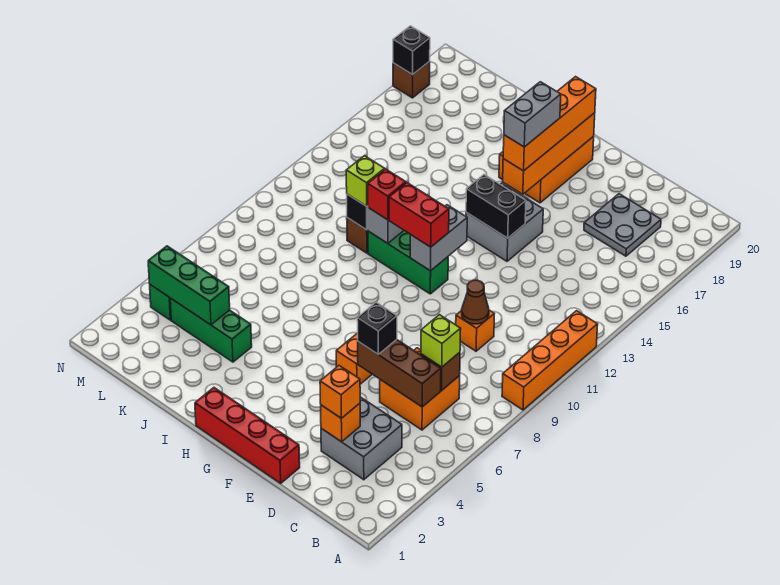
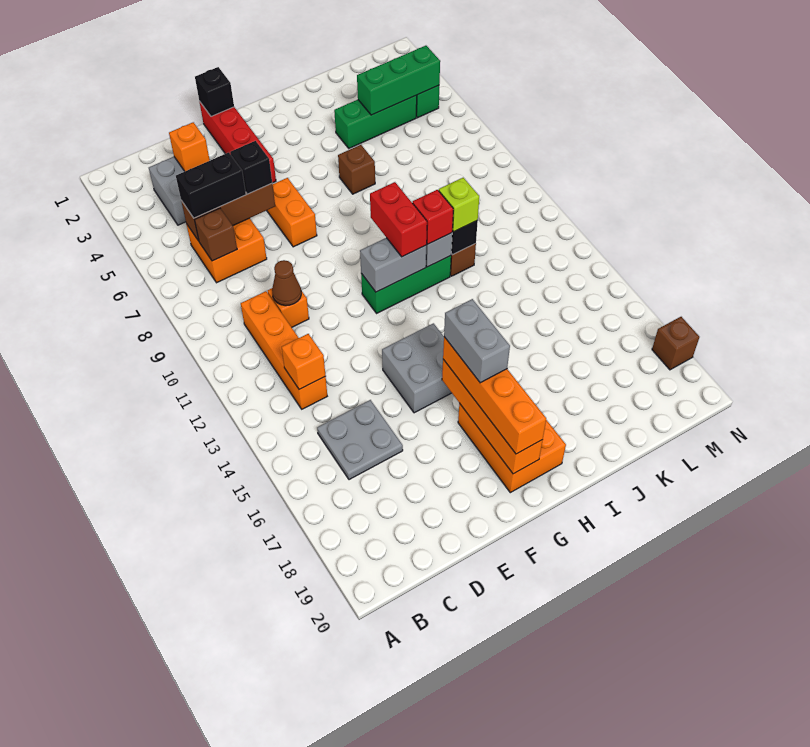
orange brick A9:A12 level 1 -> orange brick C10:C13 level 1
lime brick C7 level 3 -> none
grey plate C17:D18 level 1 -> grey plate C15:D16 level 1
orange brick D3 level 3 -> orange brick C13 level 2
red brick E1:H1 level 1 -> red brick F1:F4 level 1
black brick F14:G14 level 2 -> black brick C6:D6 level 3
grey brick G11:G12 level 2 -> grey brick G11:H11 level 2
red brick G11:H11 level 3 -> red brick H10:H11 level 3
none -> brown brick I6 level 1
black brick N18 level 2 -> black brick F1 level 2

